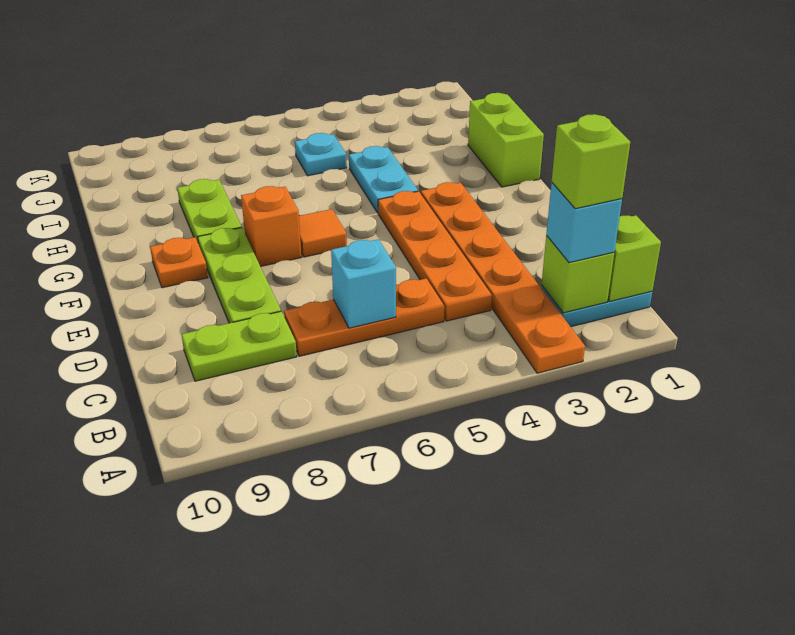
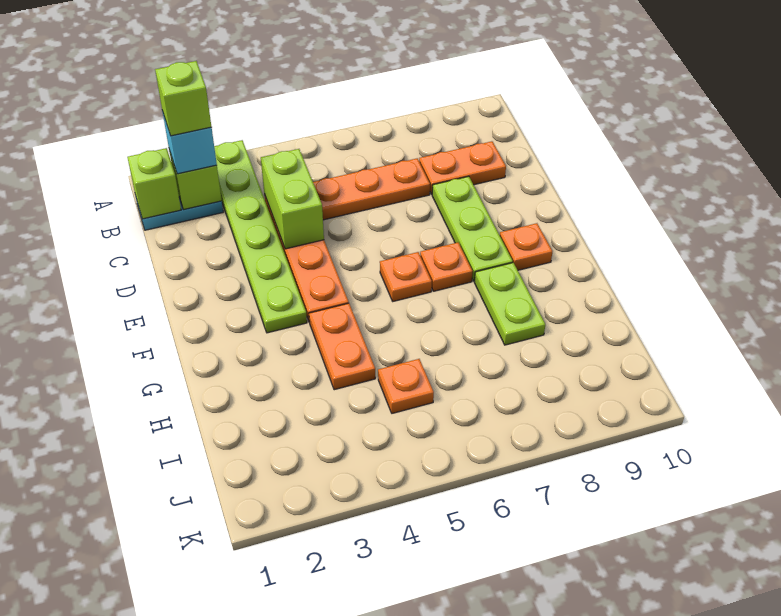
orange plate A3:F3 level 1 -> lime plate A3:F3 level 1
cyan brick C6 level 2 -> none
lime plate C8:C9 level 1 -> orange plate C8:C9 level 1
orange tile F6 level 1 -> orange plate F6 level 1
orange brick F7 level 1 -> orange plate F7 level 1
lime brick G1:H1 level 1 -> lime brick C4:D4 level 2
cyan plate G4:H4 level 1 -> orange plate G4:H4 level 1
cyan plate I5 level 1 -> orange plate I5 level 1

